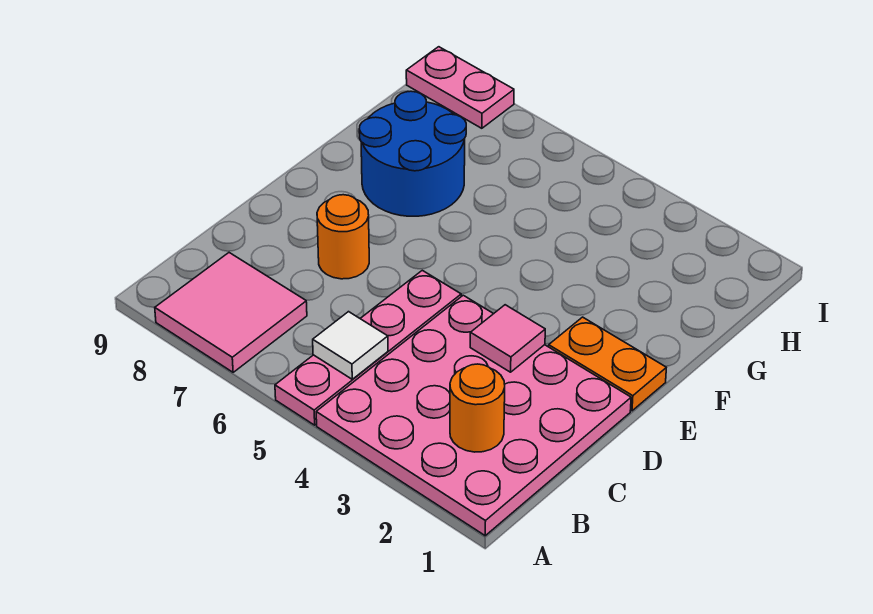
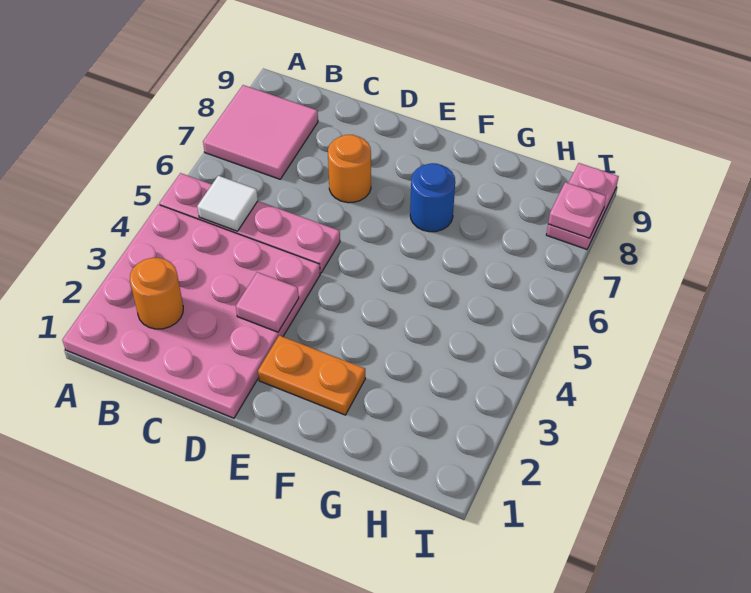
orange plate E1:E2 level 1 -> orange plate E2:F2 level 1
blue round brick F7:G8 level 1 -> blue round brick F7 level 1
none -> pink plate I8 level 2

